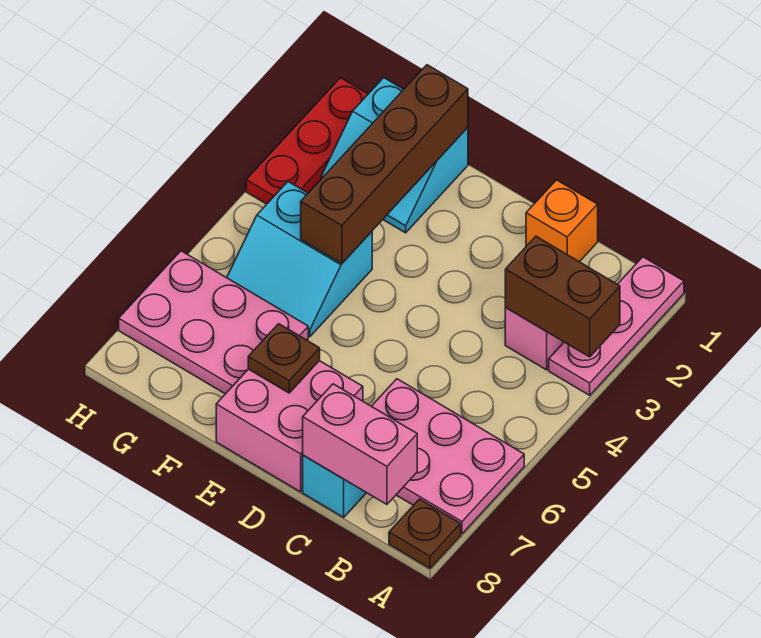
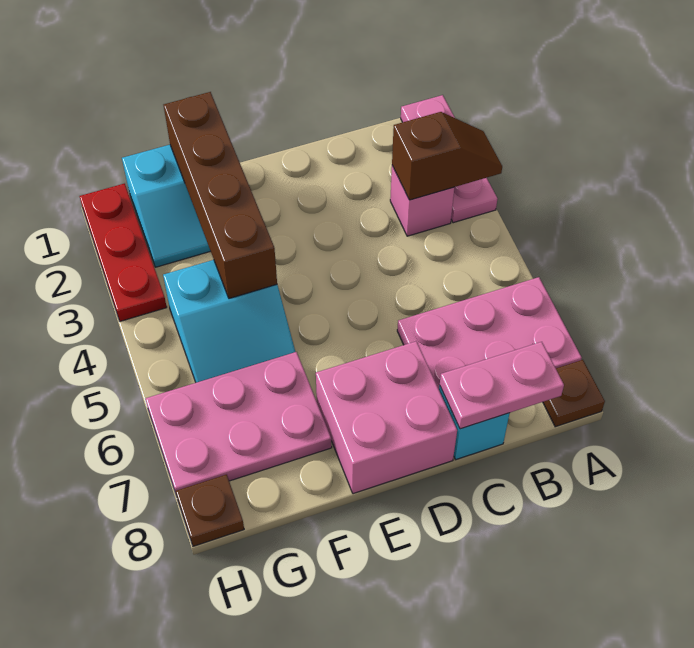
brown brick A3:B3 level 2 -> brown slope A3:B3 level 2 top B
pink brick B8:C8 level 2 -> pink plate B8:C8 level 2
orange brick C1 level 1 -> none
brown plate E7 level 2 -> brown plate H8 level 1

